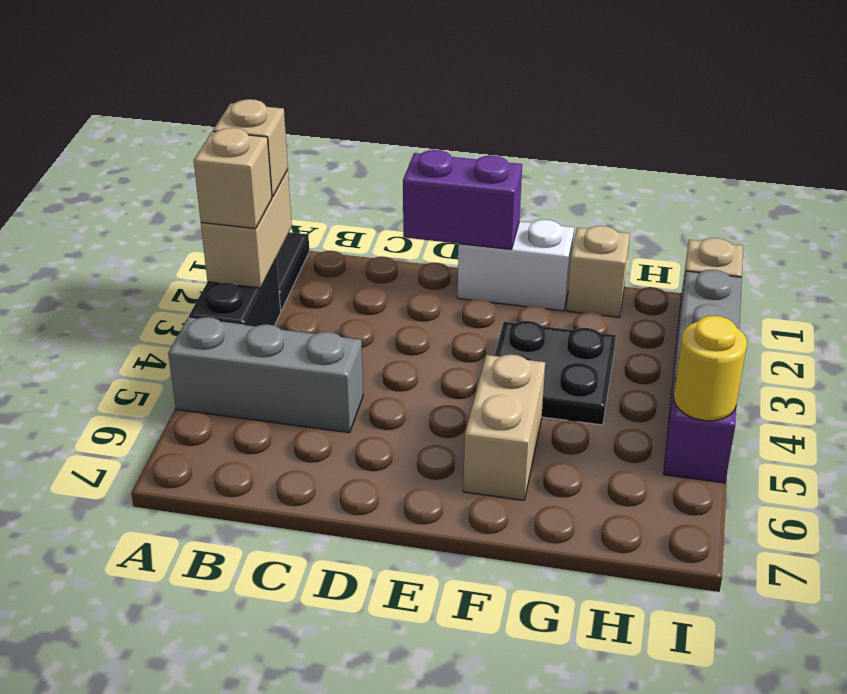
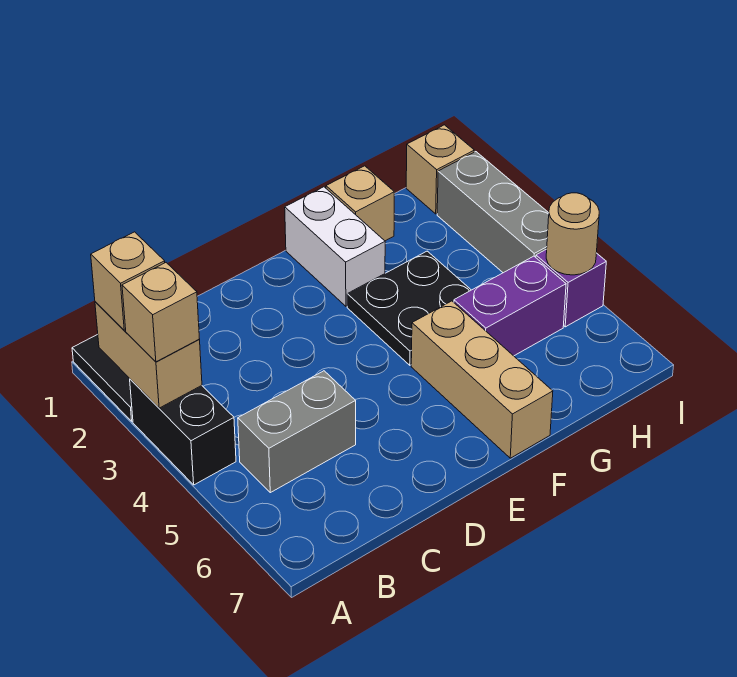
grey brick A5:C5 level 1 -> grey brick B5:C5 level 1
purple brick D1:E1 level 2 -> purple brick G5:H5 level 1
white brick E1:F1 level 1 -> white brick F1:F2 level 1
tan brick F5:F6 level 1 -> tan brick F5:F7 level 1
yellow round brick I5 level 2 -> tan round brick I5 level 2

